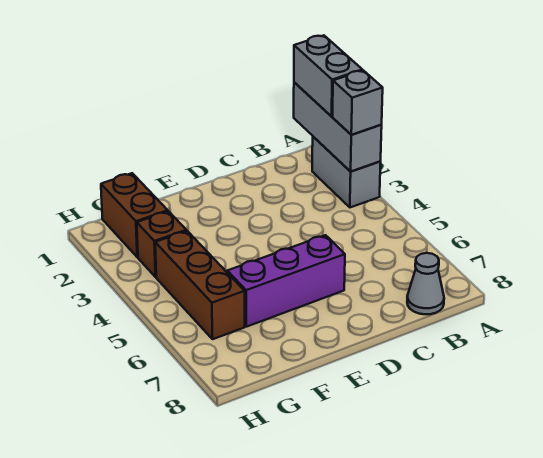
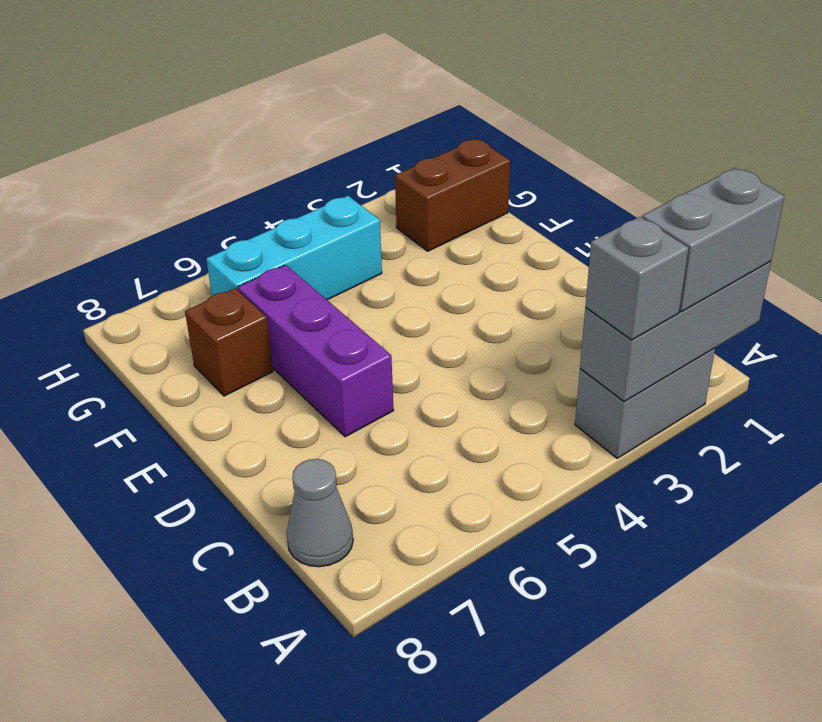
brown brick G3 level 1 -> brown brick F7 level 1
brown brick G4:G6 level 1 -> cyan brick G4:G6 level 1

